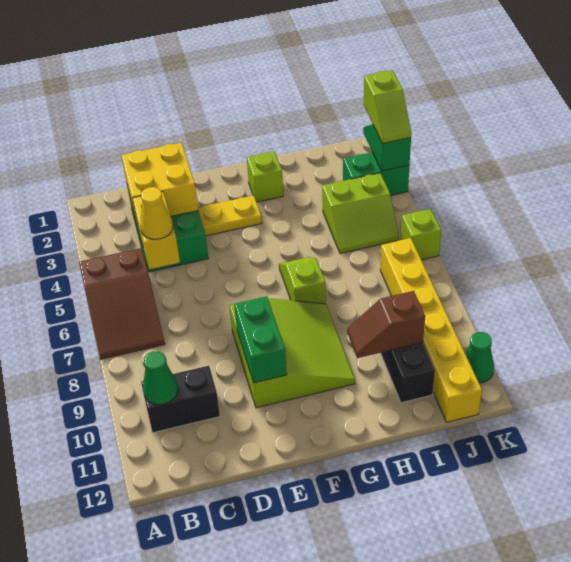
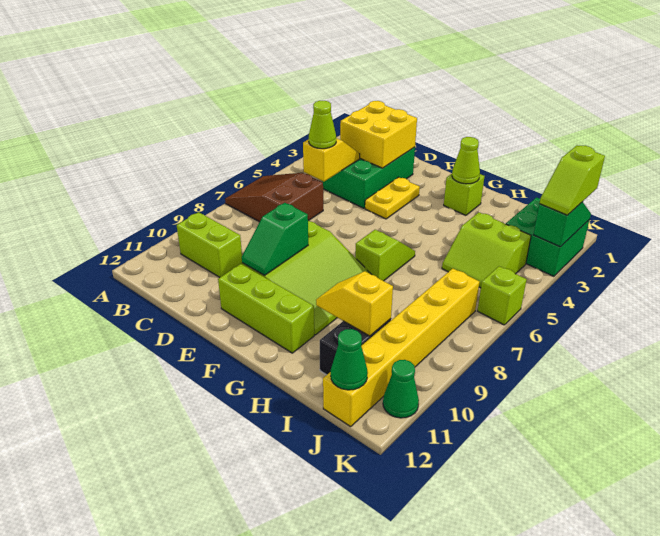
brown slope A5:B7 level 1 top 5 -> brown slope A6:C7 level 1 top C
black brick B10:C10 level 1 -> lime brick B10:C10 level 1
green cone B10 level 2 -> green cone J12 level 2
yellow brick C4:C5 level 2 -> yellow slope C4:C5 level 2 top 5
yellow cone C5 level 3 -> lime cone C5 level 3
yellow plate E3:F3 level 1 -> yellow plate E3:E4 level 1
green brick E9:E10 level 2 -> green slope E9:E10 level 2 top 9
none -> lime brick E11:G11 level 1
none -> lime cone G2 level 2
brown slope H10:I10 level 2 top I -> yellow slope H10:I10 level 2 top I
green brick J3:K3 level 1 -> green brick J2:K3 level 1

